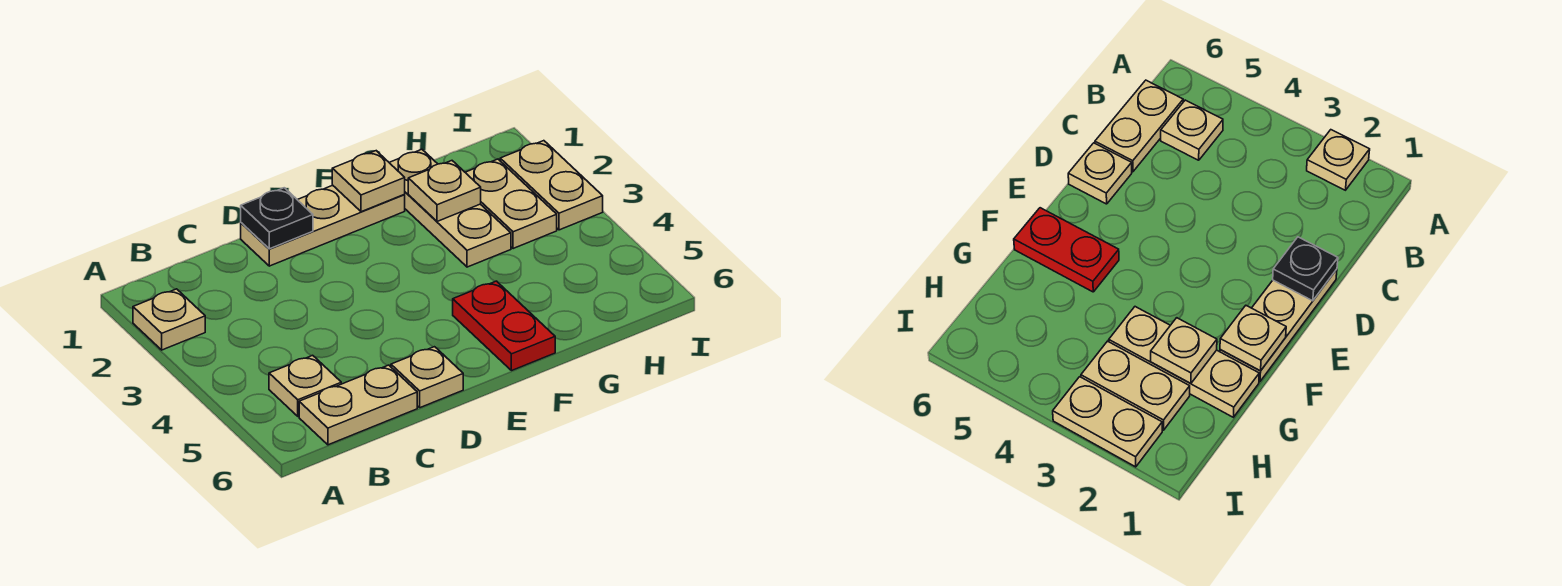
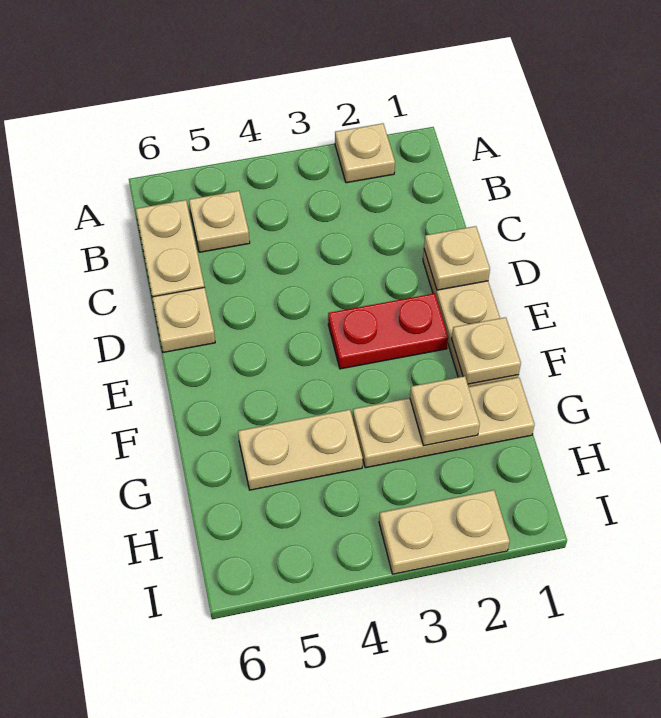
black plate D1 level 2 -> tan plate D1 level 2
red plate F5:F6 level 1 -> red plate E2:E3 level 1
tan plate H2:H3 level 1 -> tan plate G4:G5 level 1

